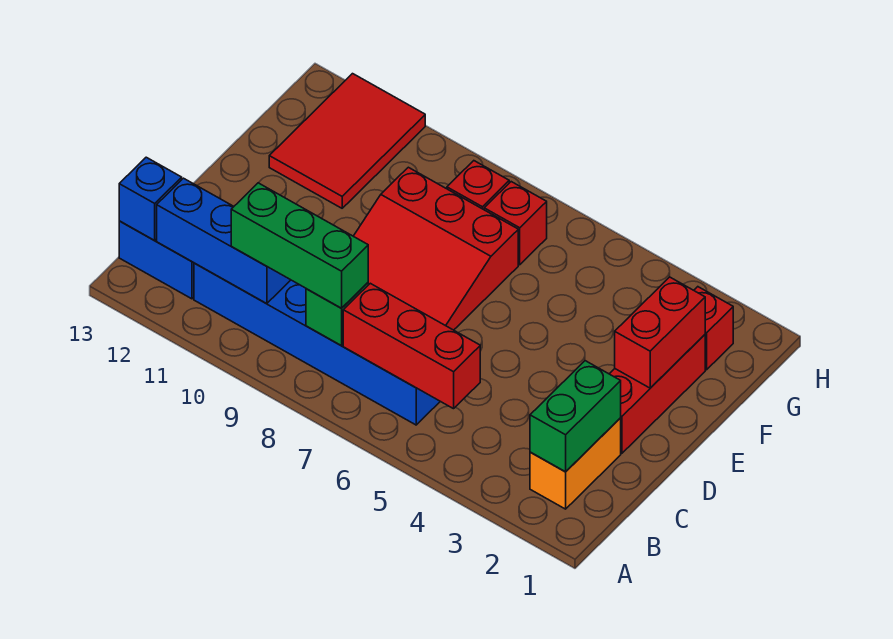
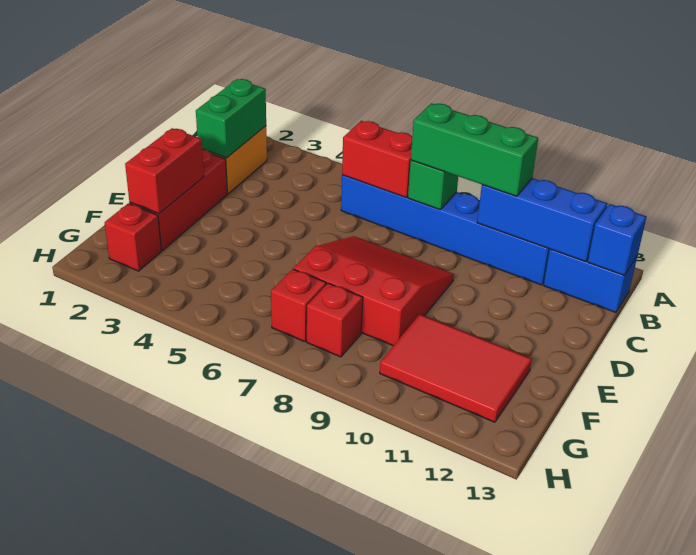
red brick B5:B7 level 2 -> red brick B6:B7 level 2
red tile F11:H12 level 1 -> red tile F10:G12 level 1

